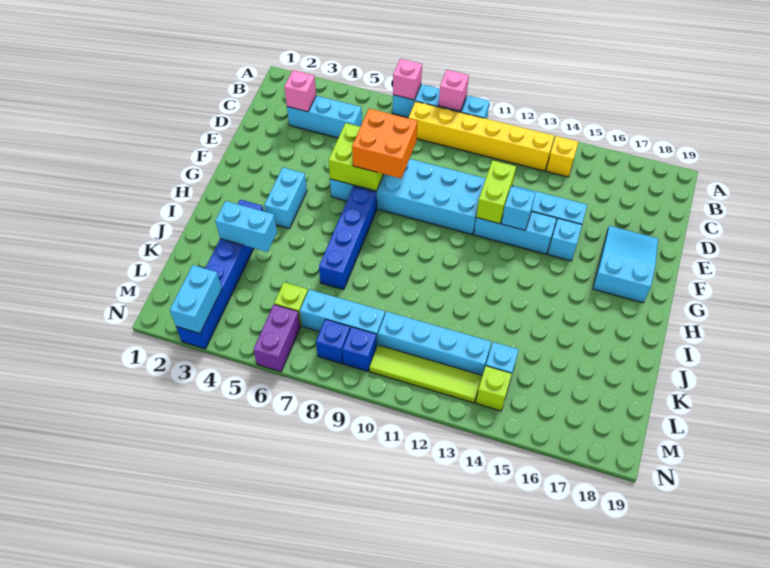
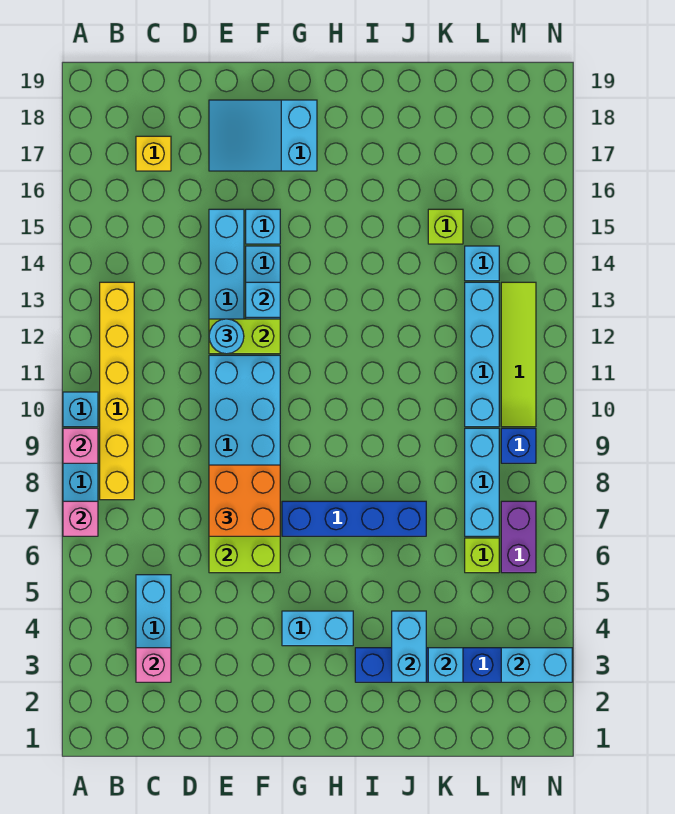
yellow brick B14 level 1 -> yellow brick C17 level 1
none -> cyan round brick E12 level 3
none -> cyan brick K3 level 2
purple brick M6:N6 level 1 -> purple brick M6:M7 level 1
blue brick M8 level 1 -> none
lime brick M14 level 1 -> lime brick K15 level 1

